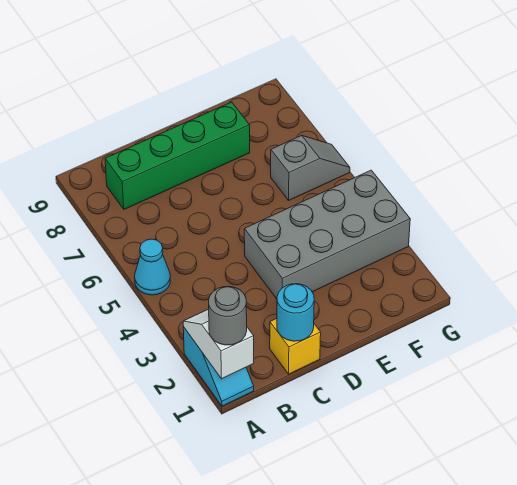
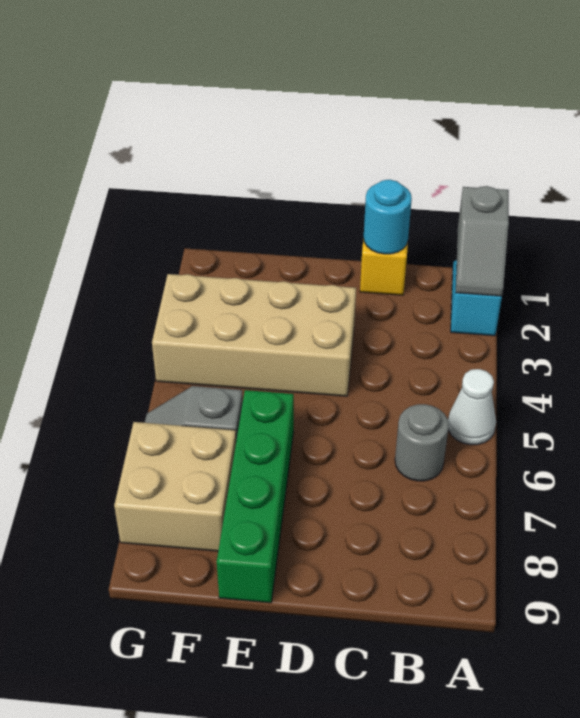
white slope A1:A2 level 2 top 1 -> grey slope A1:A2 level 2 top 1
grey round brick A1 level 3 -> grey round brick B6 level 1
cyan cone A5 level 1 -> white cone A5 level 1
green brick B8:E8 level 1 -> green brick E6:E9 level 1
grey brick D3:G4 level 1 -> tan brick D3:G4 level 1
none -> tan brick F7:G8 level 1

